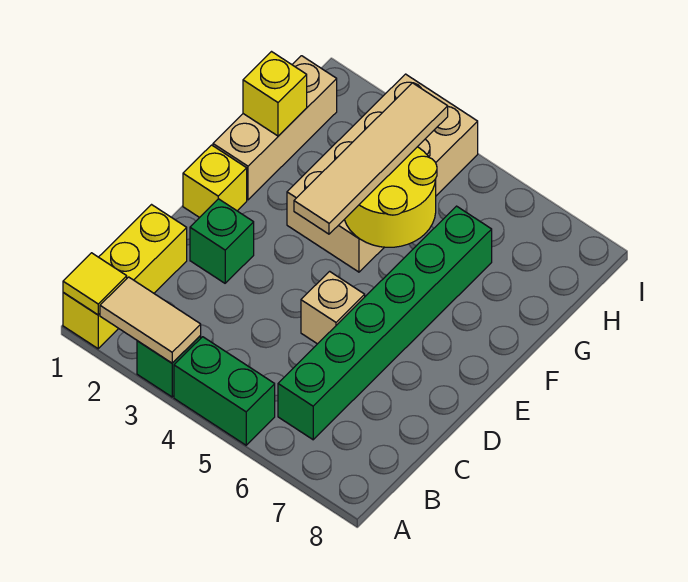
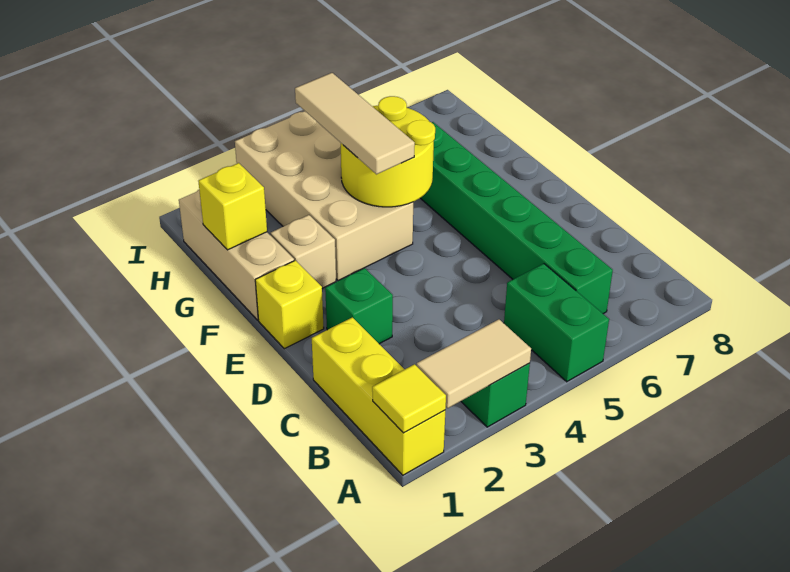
green brick A4:A5 level 1 -> green brick A5:B5 level 1
tan brick D5 level 1 -> tan brick F2 level 1
tan tile E4:H4 level 3 -> tan tile F4:H4 level 3

